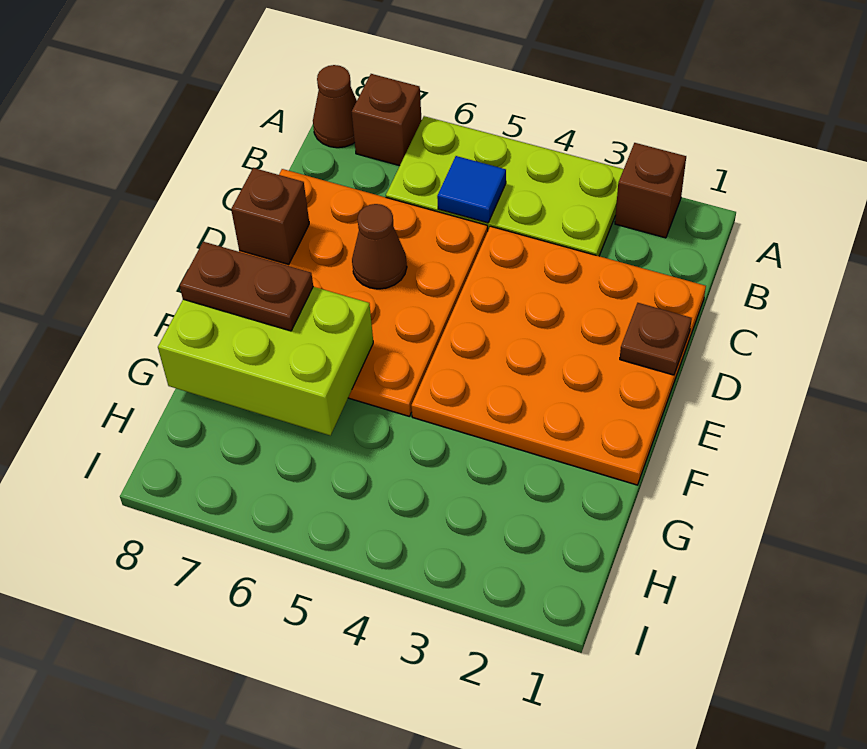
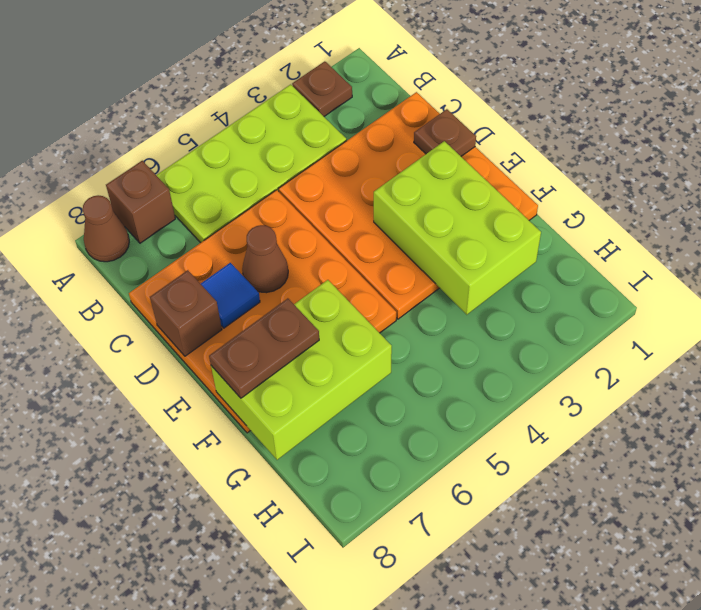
brown brick A2 level 1 -> brown plate A2 level 1
blue tile B5 level 2 -> blue tile D7 level 2
none -> lime brick E2:G3 level 2

